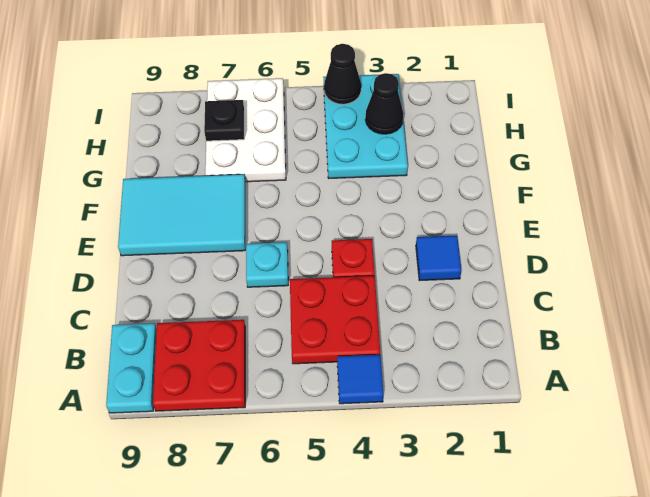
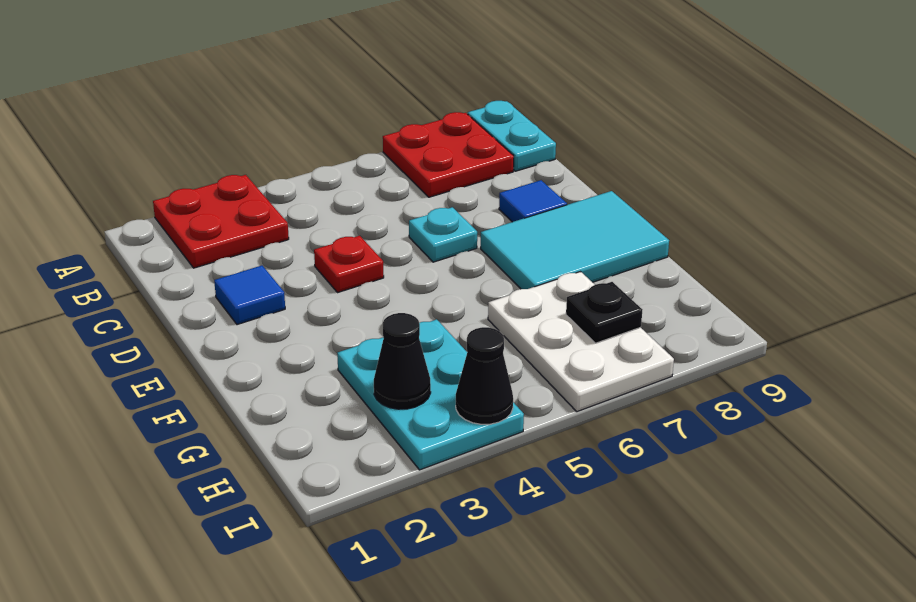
blue tile A4 level 1 -> blue tile D8 level 1
red plate B4:C5 level 1 -> red plate A2:B3 level 1

